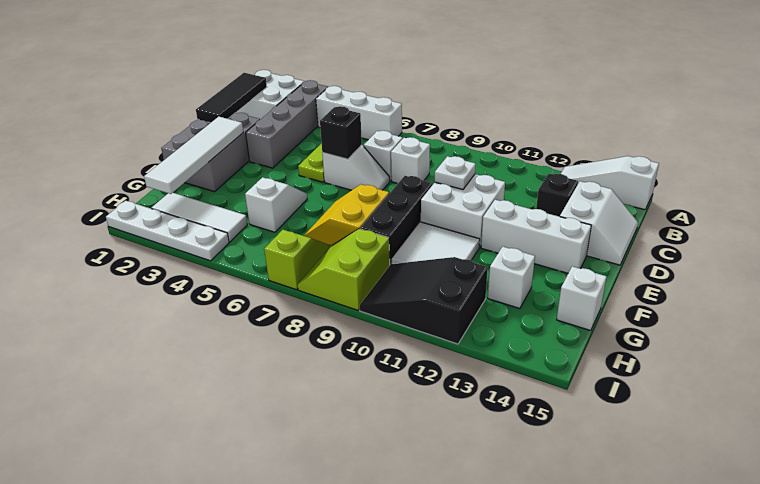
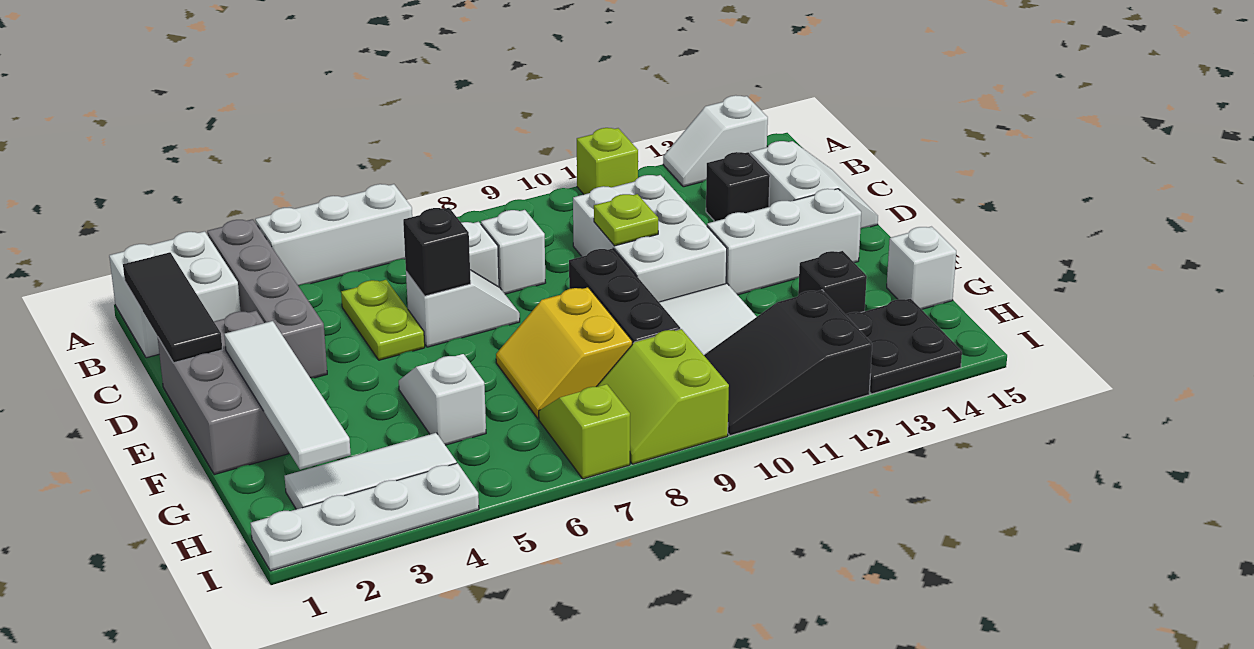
none -> lime brick A11 level 1
white slope A13:A15 level 1 top 15 -> white slope A13:A14 level 1 top 14
white brick D10:E11 level 1 -> white brick C10:E11 level 1
white plate D10 level 2 -> lime plate D10 level 2
white brick G13 level 1 -> black brick G13 level 1
none -> black plate H13:I14 level 1

